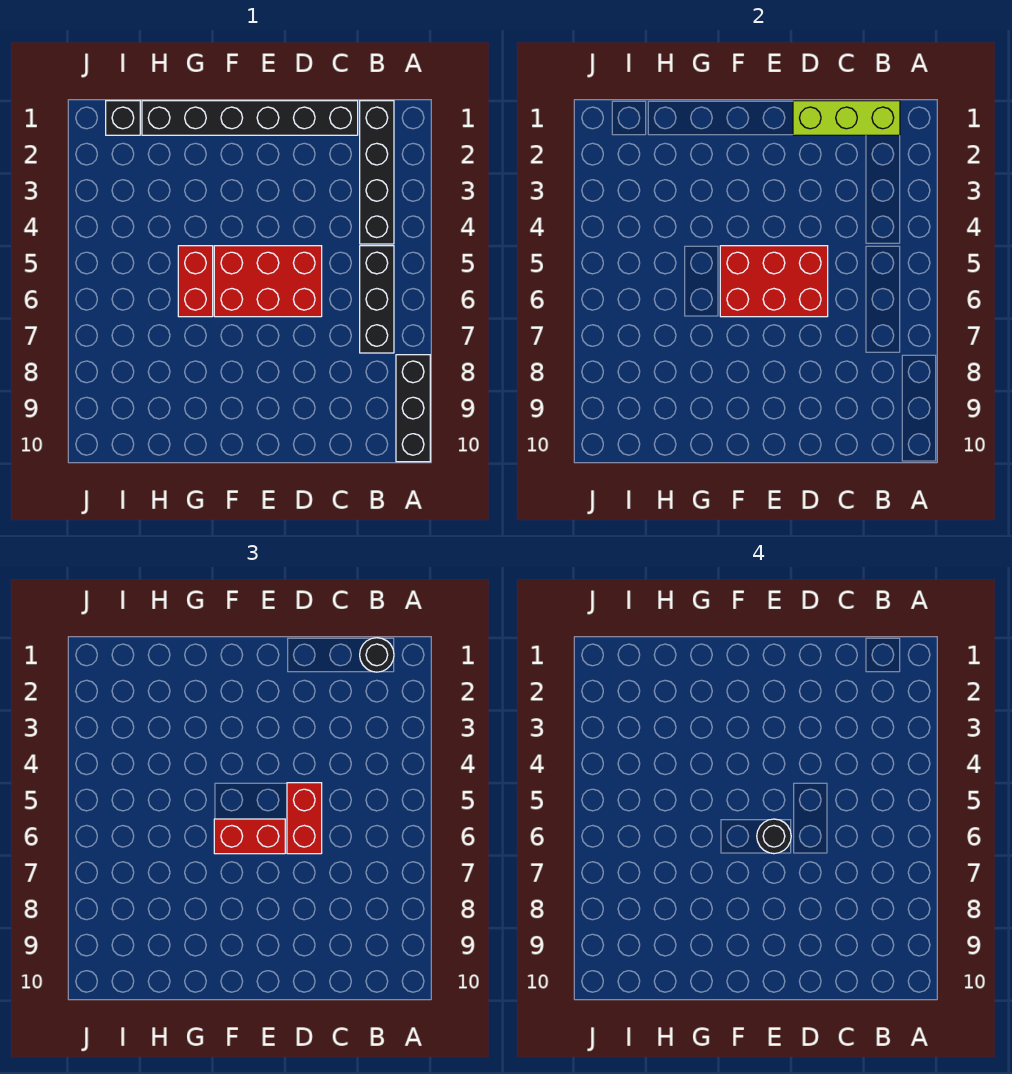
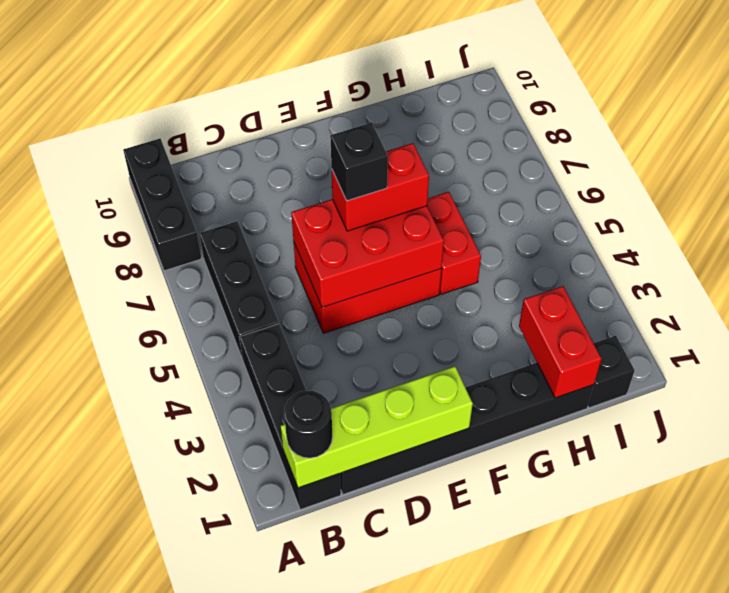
lime brick B1:D1 level 2 -> lime brick B1:E1 level 2
red brick D5:D6 level 3 -> red brick H1:H2 level 2
black round brick E6 level 4 -> black brick E6 level 4

